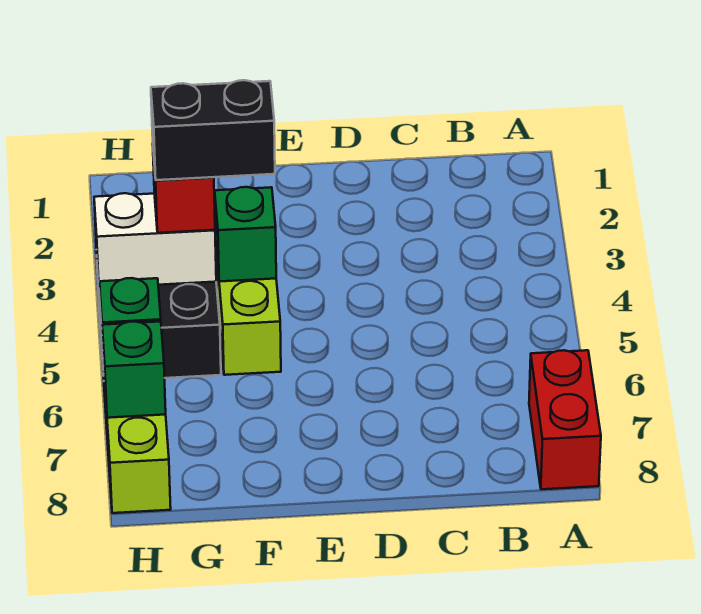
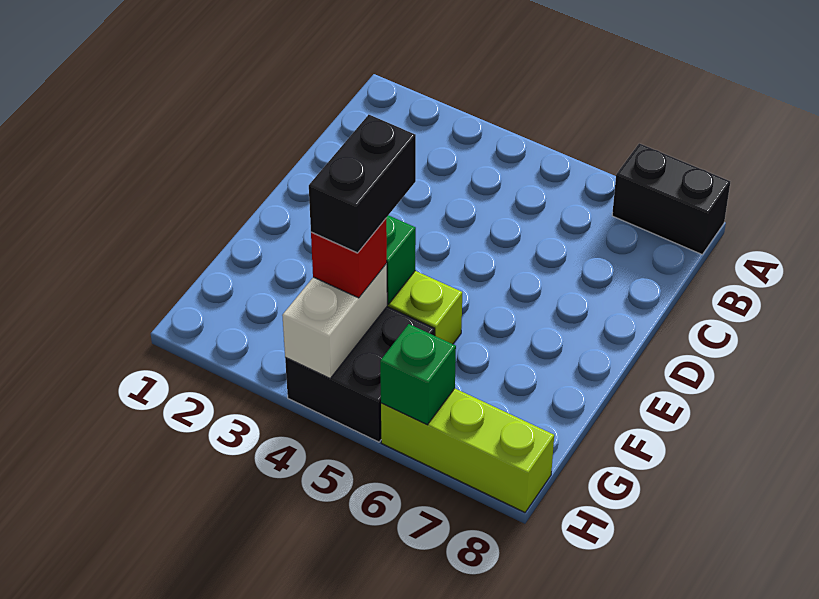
red brick A7:A8 level 1 -> black brick A7:A8 level 1
green brick H7 level 2 -> none

